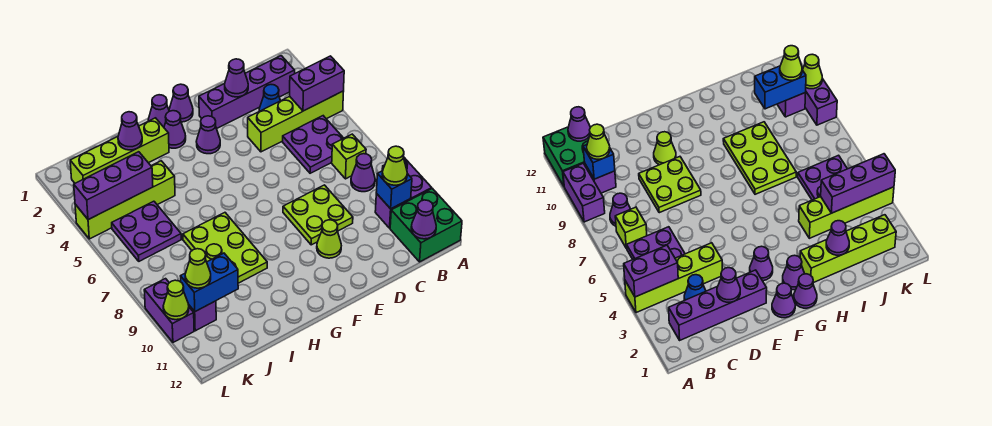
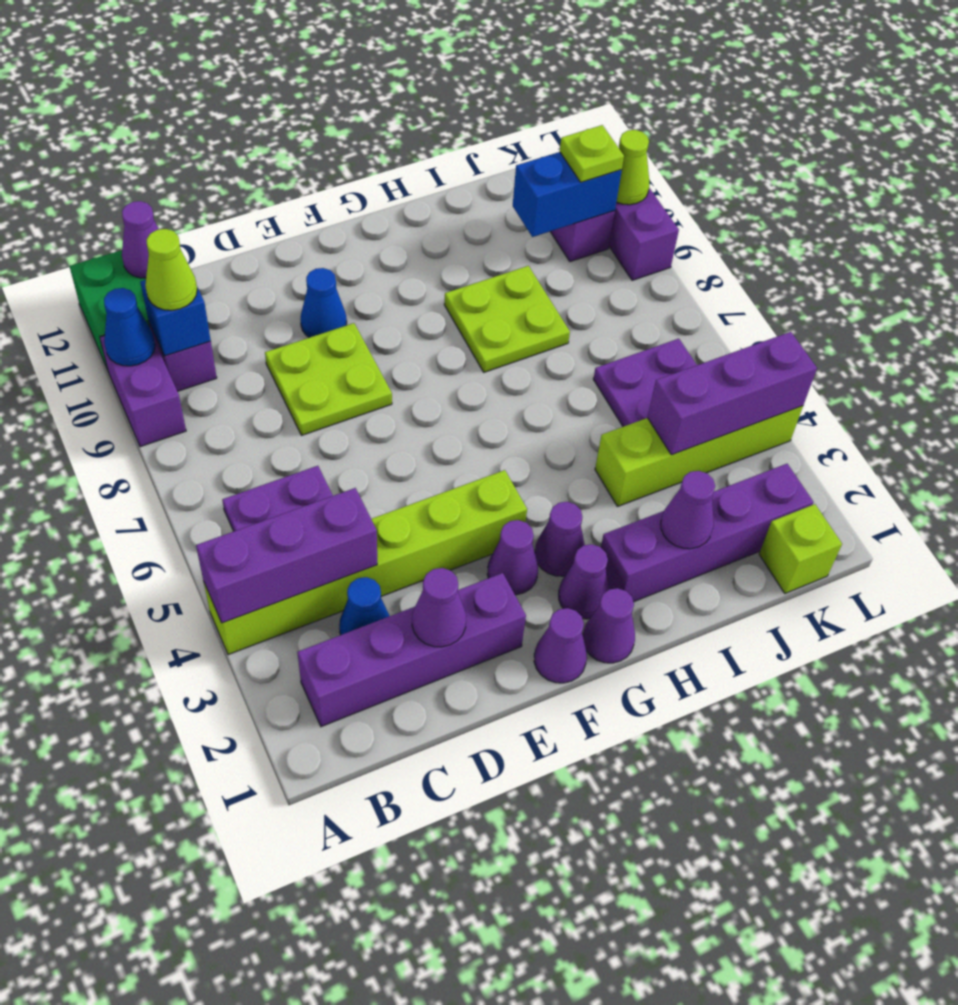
lime brick A4:D4 level 1 -> lime brick A4:F4 level 1
purple brick A4:B4 level 2 -> purple brick A4:C4 level 2
none -> blue cone A10 level 2
lime brick B7 level 1 -> lime brick K1 level 1
purple cone B8 level 1 -> purple cone G3 level 1
lime cone E10 level 1 -> blue cone E10 level 1
lime brick H2:K2 level 1 -> purple brick H2:K2 level 1
lime plate H7:I9 level 1 -> lime plate H8:I9 level 1
lime cone K10 level 3 -> lime plate K10 level 3

